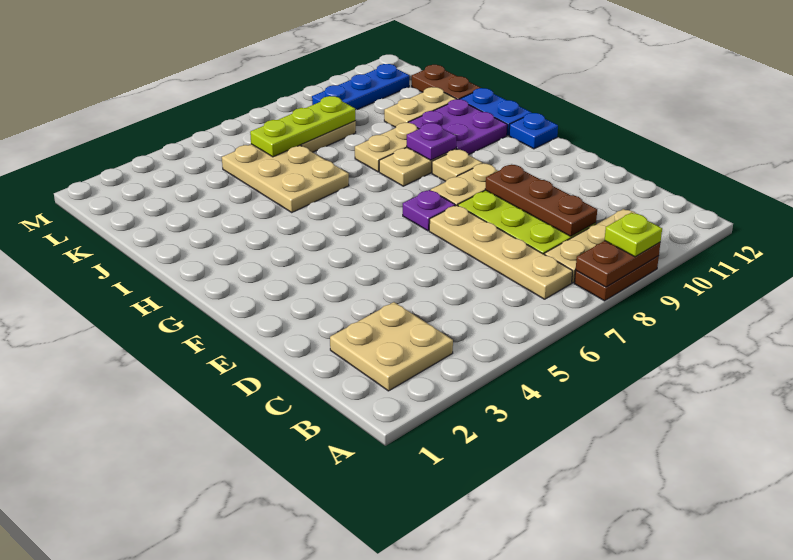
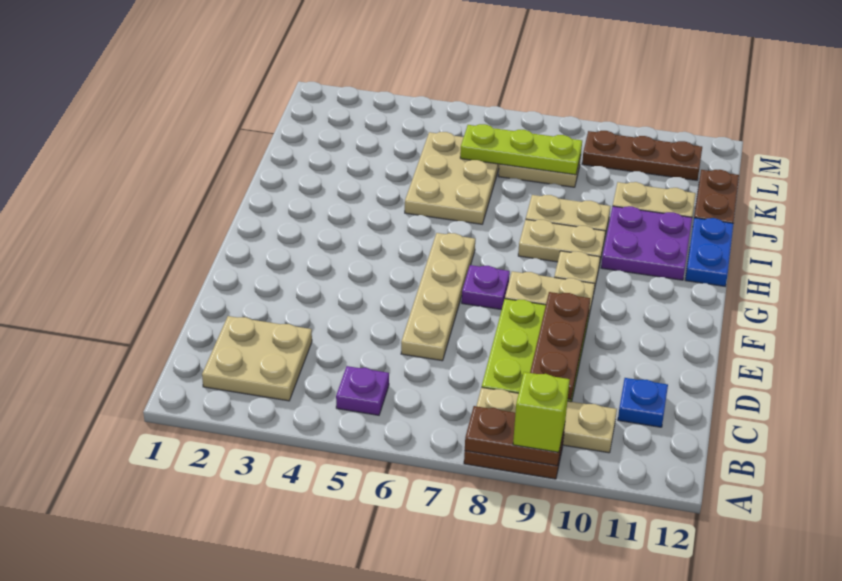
lime plate A9 level 3 -> lime brick A9 level 3
tan plate B7:E7 level 1 -> tan plate D6:G6 level 1
blue plate G12 level 1 -> blue plate C11 level 1
purple plate H9 level 2 -> purple plate B5 level 1
blue plate L9:L11 level 1 -> brown plate L9:L11 level 1

